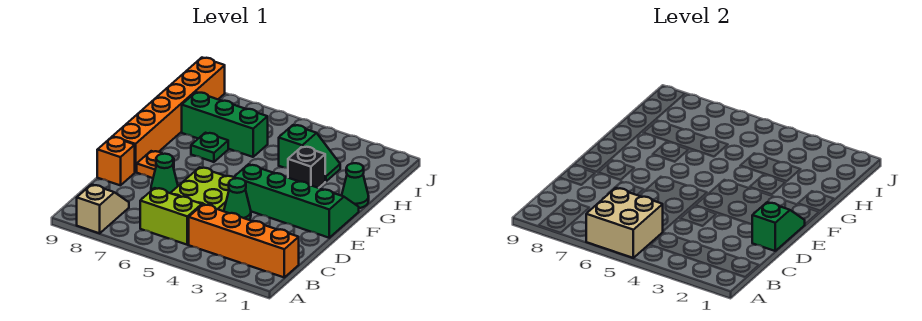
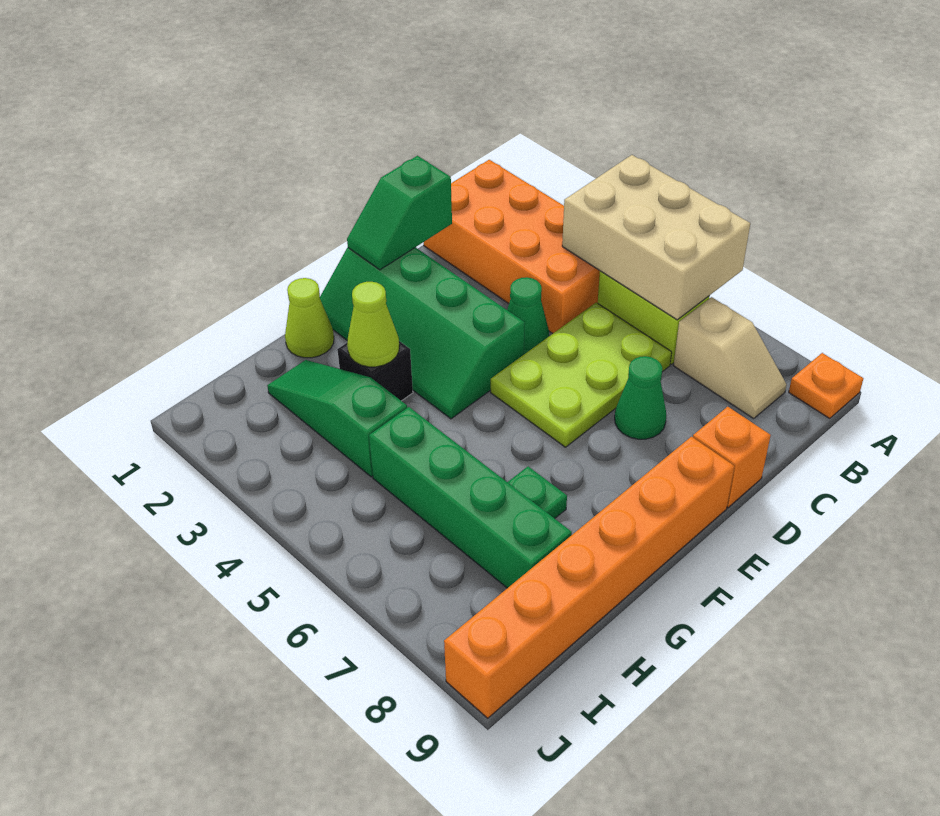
tan brick A5:B6 level 2 -> tan brick A4:B6 level 2
tan slope A8:B8 level 1 top A -> tan slope B7:B8 level 1 top 7
orange brick B1:B4 level 1 -> orange brick B1:C4 level 1
orange plate E8 level 1 -> orange plate A9 level 1
green cone G1 level 1 -> lime cone G1 level 1
none -> lime cone G3 level 2
green slope H3:H4 level 1 top 4 -> green slope H2:H4 level 1 top 4
green brick H6:H8 level 1 -> green brick H5:H8 level 1

